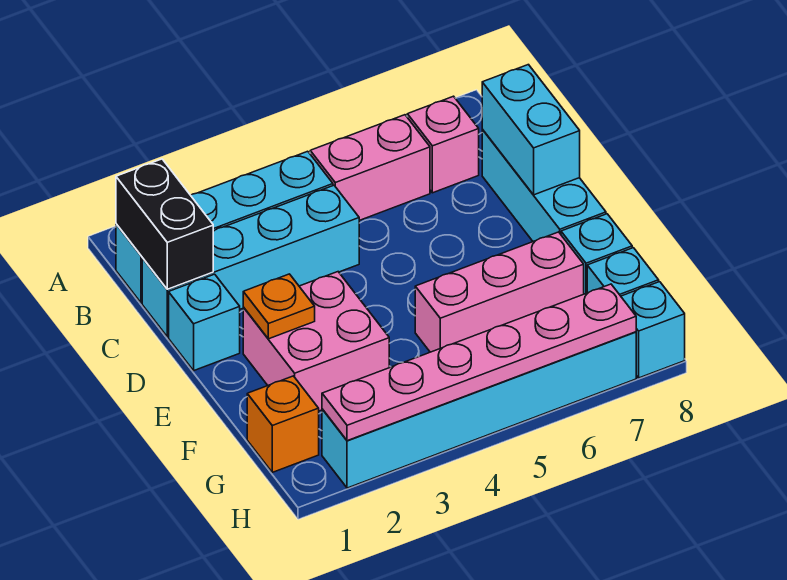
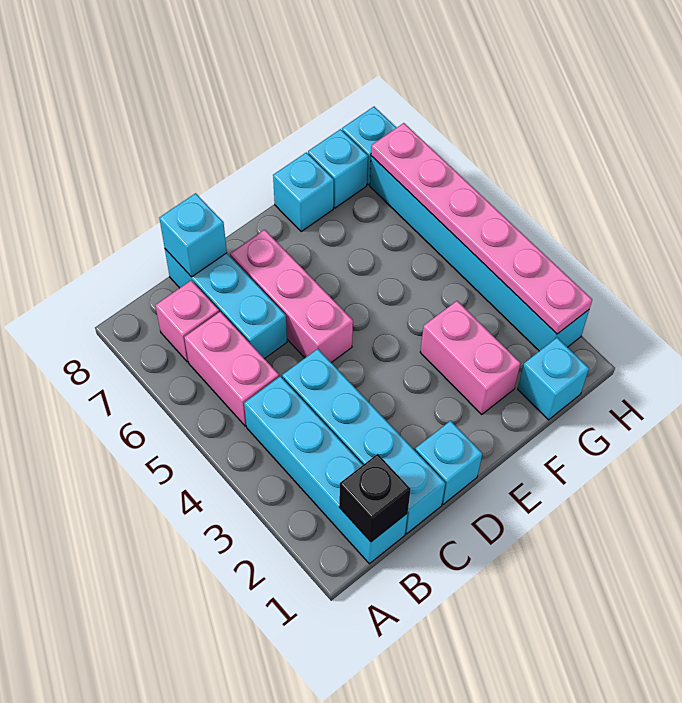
black brick B1:C1 level 2 -> black brick B1 level 2
cyan brick C8:E8 level 1 -> cyan brick C6:C8 level 1
cyan brick C8:D8 level 2 -> cyan brick C8 level 2
pink brick E2:F3 level 1 -> pink brick F2:F3 level 1
orange plate E2 level 2 -> none
pink brick F5:F7 level 1 -> pink brick D5:D7 level 1
orange brick G1 level 1 -> cyan brick G1 level 1

